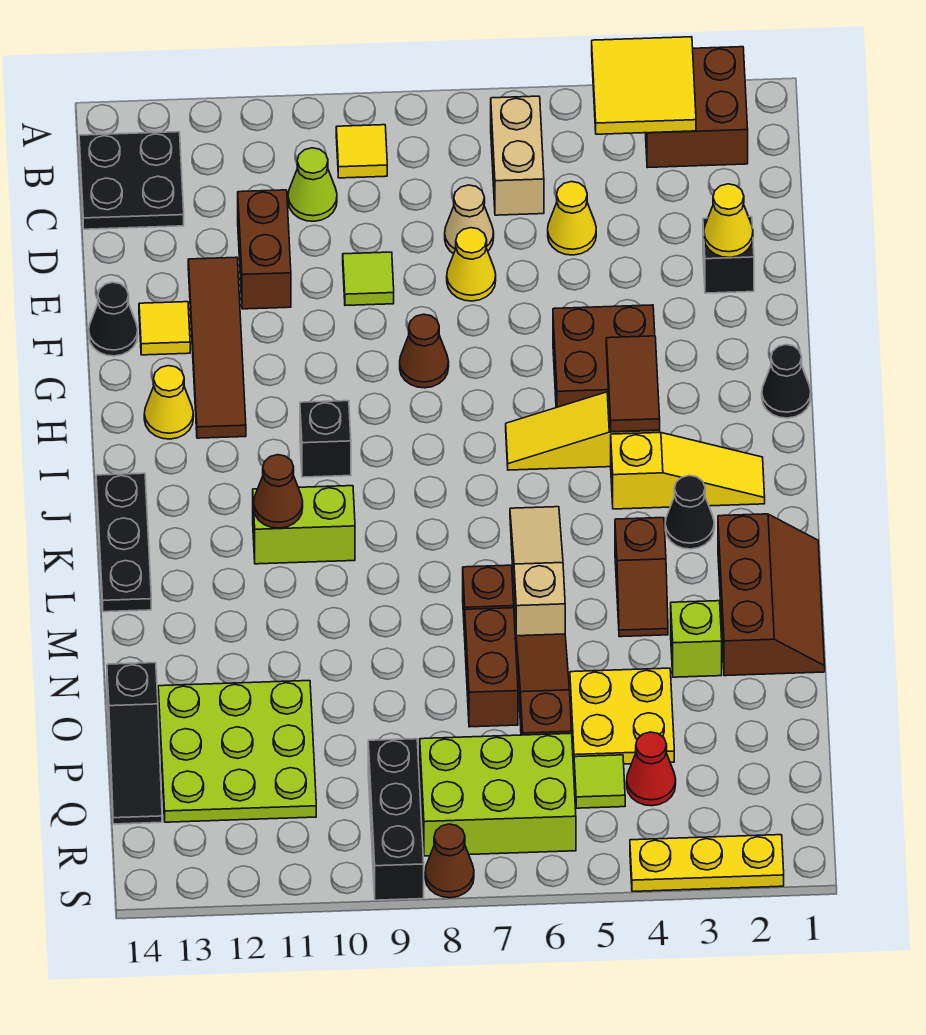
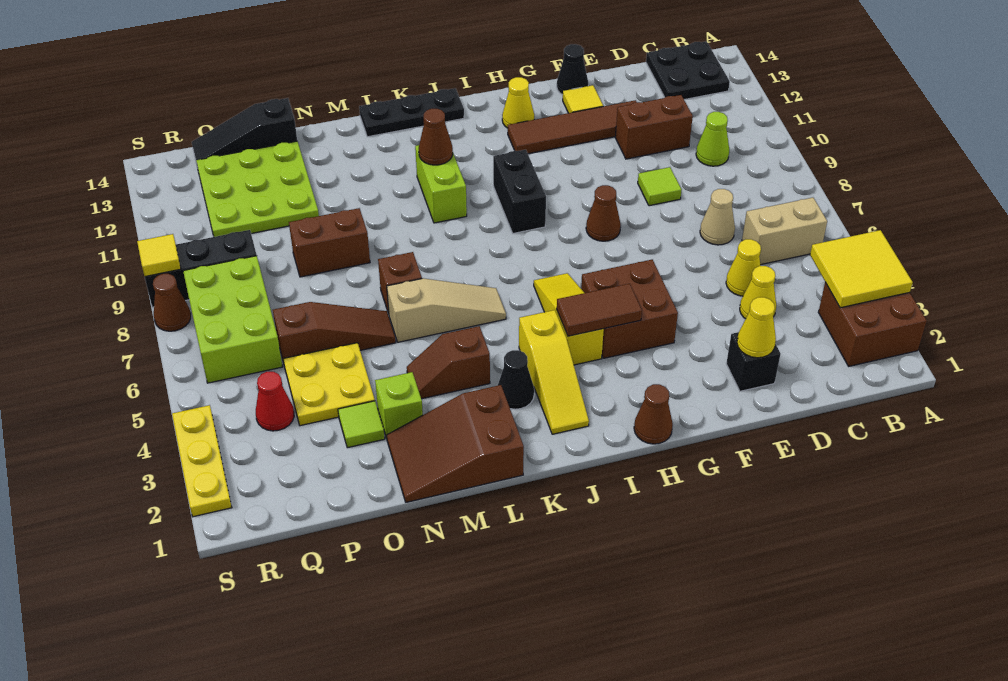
yellow tile B9 level 1 -> yellow tile S9 level 2
yellow cone E7 level 1 -> yellow cone D4 level 1
black cone H1 level 1 -> brown cone H1 level 1
black brick I10 level 1 -> black brick I9:I10 level 1
brown slope L1:N2 level 1 top 2 -> brown slope L1:N2 level 1 top L
brown brick N7:O7 level 1 -> brown brick N9:O9 level 1
lime tile Q5 level 1 -> lime tile O3 level 1

